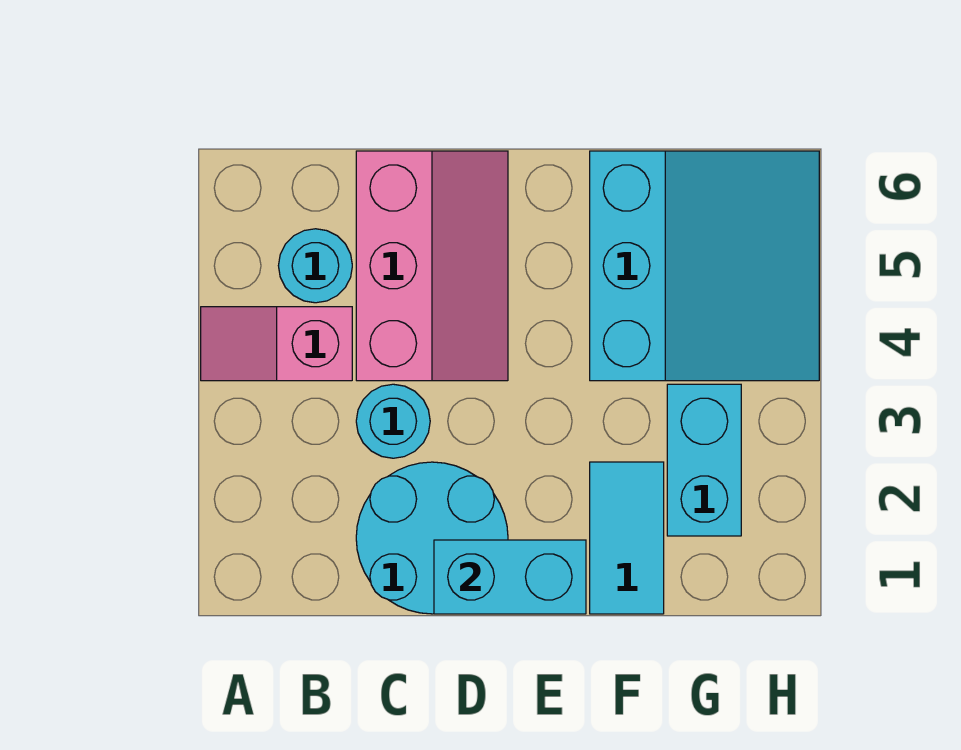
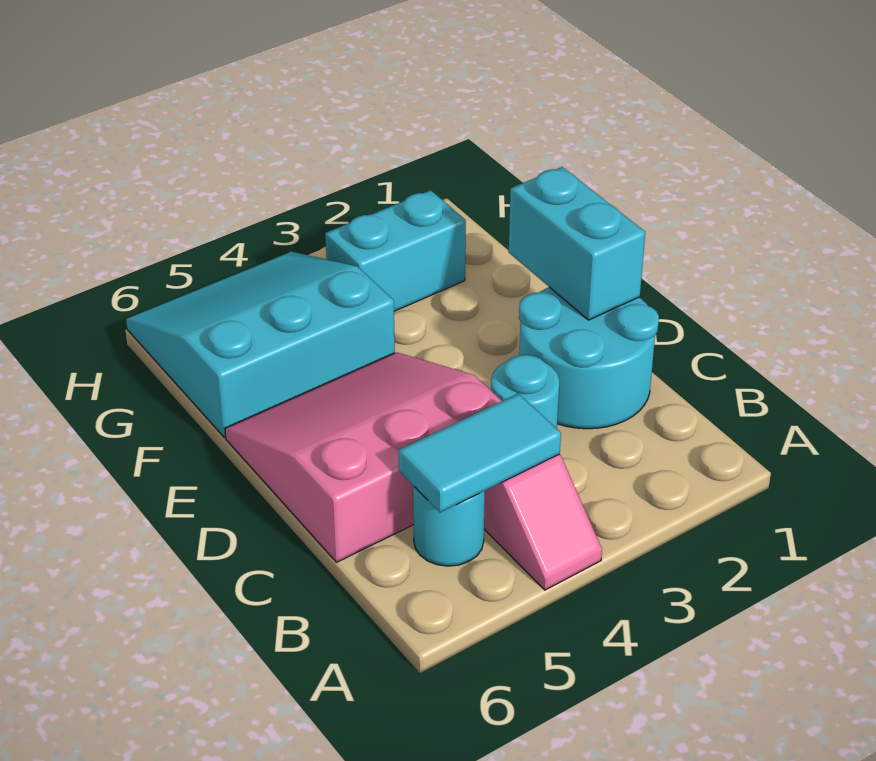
pink slope C4:D6 level 1 top C -> pink slope C4:E6 level 1 top C
cyan tile F1:F2 level 1 -> cyan tile B4:B5 level 2

